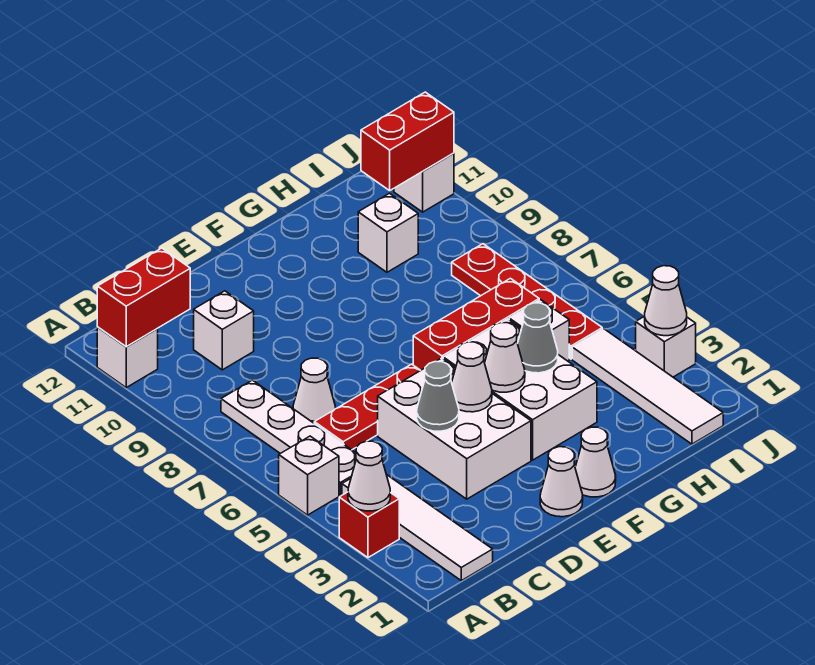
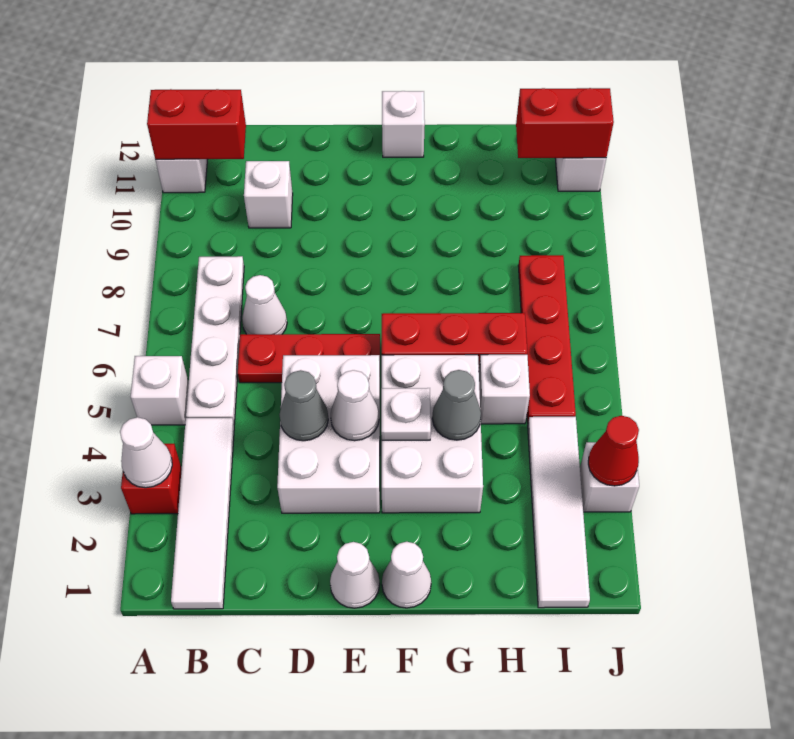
white cone F4 level 2 -> white plate F4 level 2
white brick H10 level 1 -> white brick F12 level 1
white cone J3 level 2 -> red cone J3 level 2

